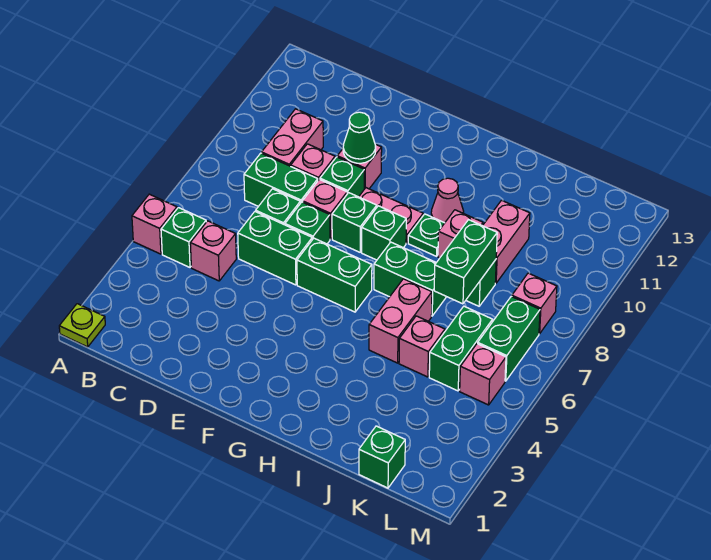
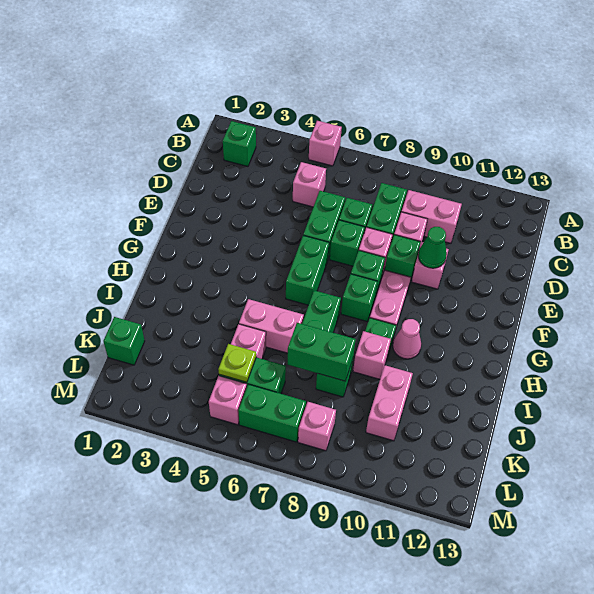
lime plate A1 level 1 -> lime plate K5 level 2
green brick B5 level 1 -> green brick B2 level 1
pink brick J9:J10 level 1 -> pink brick J10:K10 level 1

